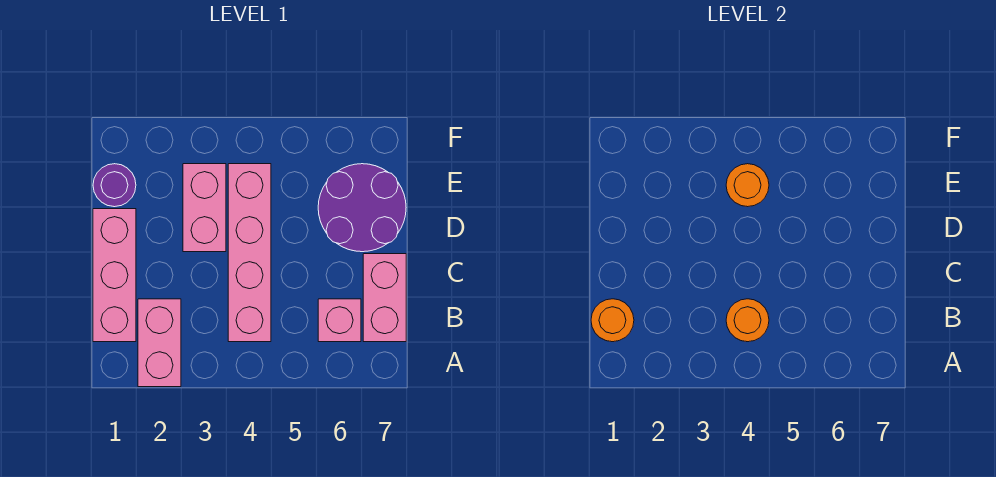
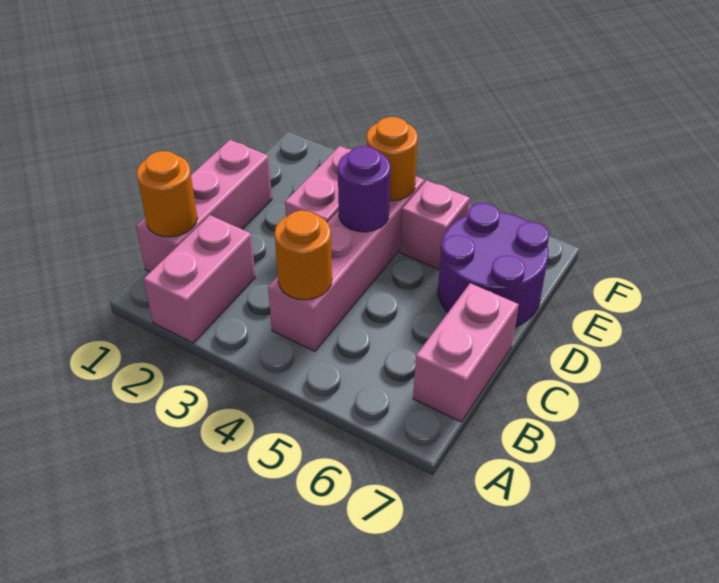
pink brick B6 level 1 -> pink brick E5 level 1
purple round brick E1 level 1 -> purple round brick D4 level 2

